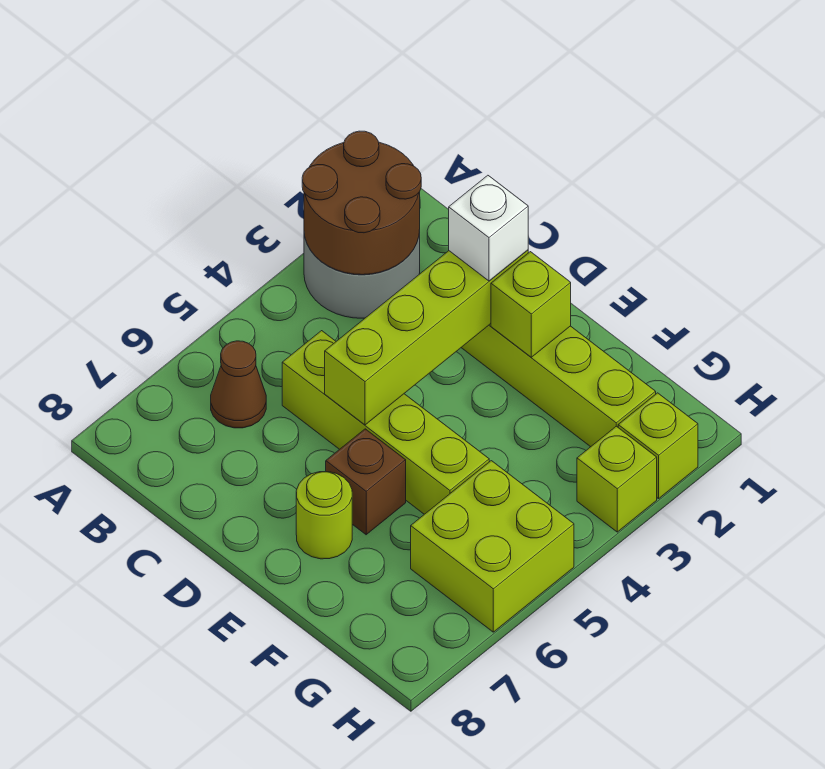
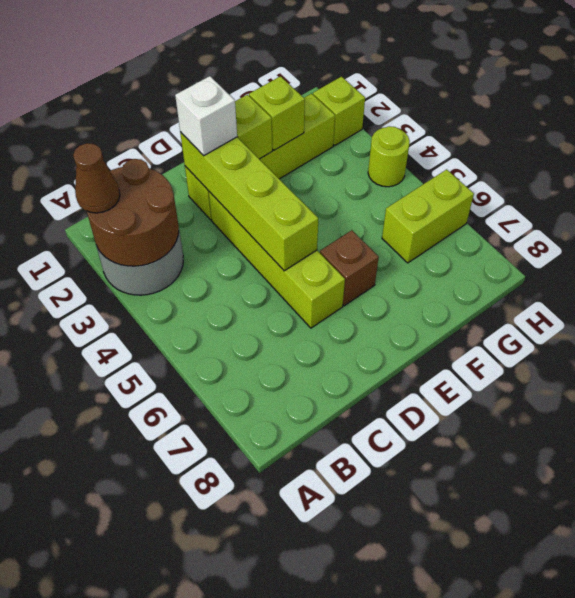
brown cone B6 level 1 -> brown cone A2 level 3
lime brick C5:F5 level 1 -> lime brick D3:D6 level 1
lime round brick E7 level 1 -> lime round brick H4 level 1
lime brick G5:H6 level 1 -> lime brick G6:H6 level 1
lime brick H3 level 1 -> lime brick F2 level 2

